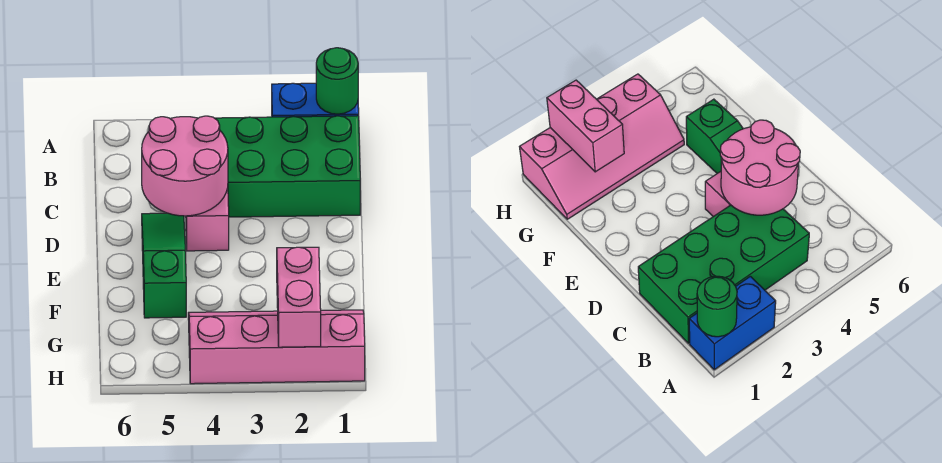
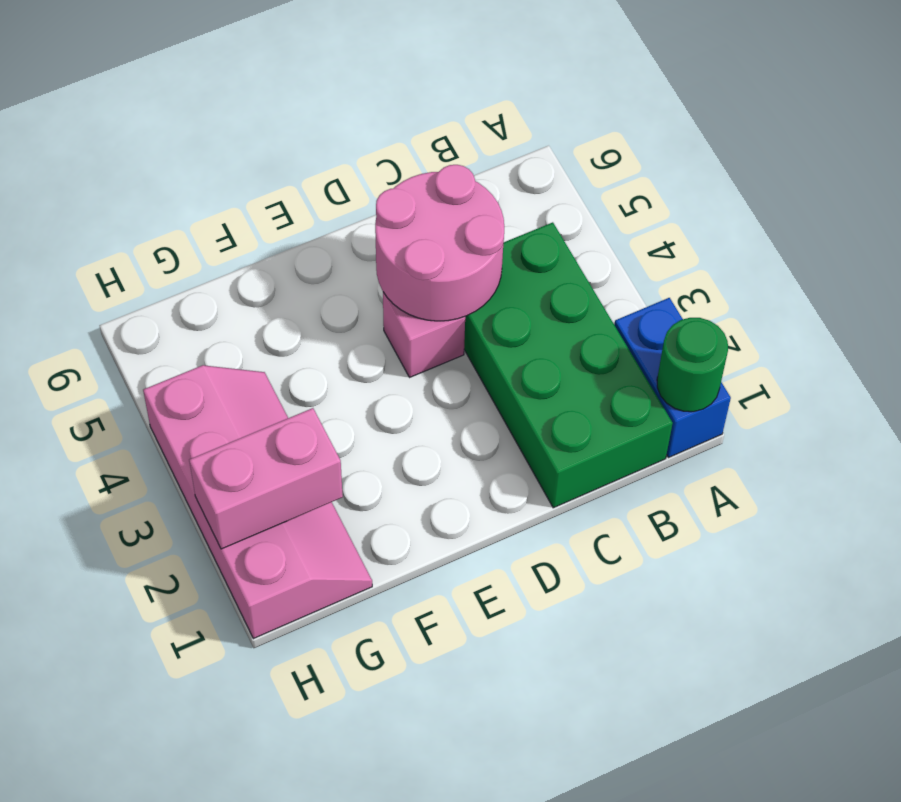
green slope D5:F5 level 1 top F -> none

